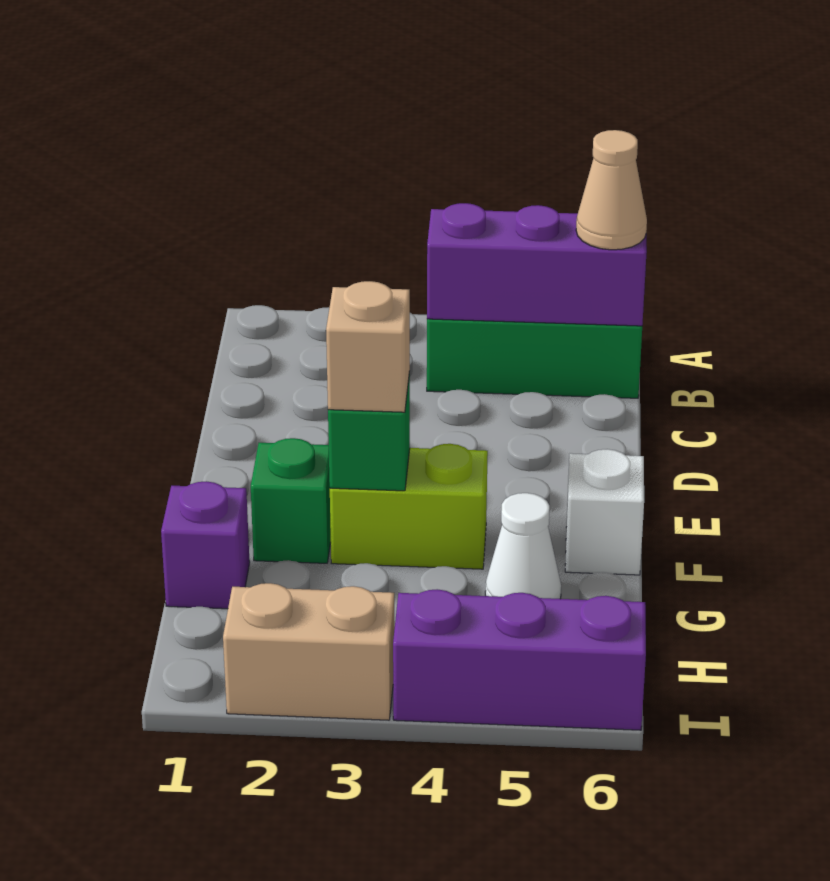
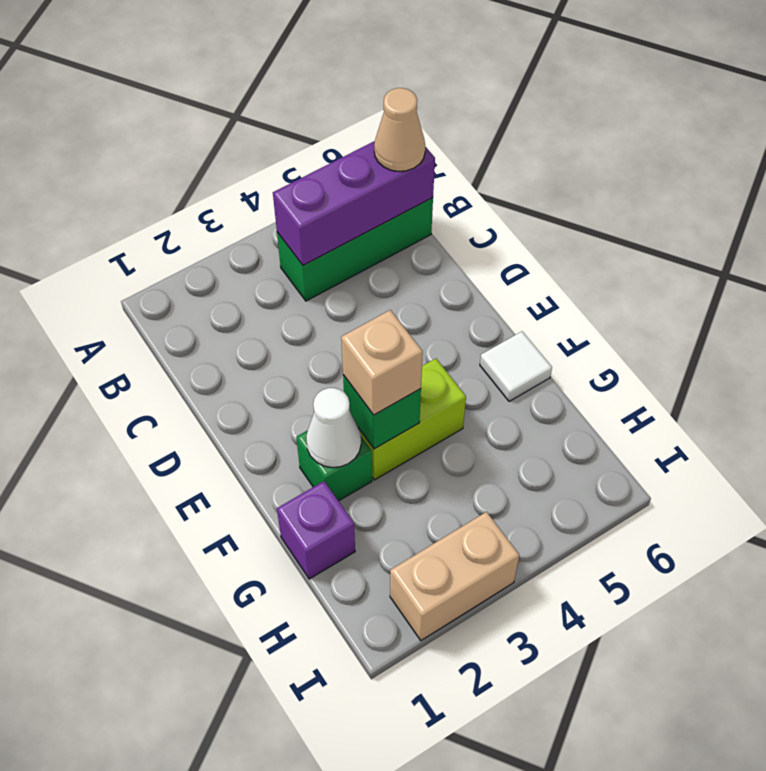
white brick F6 level 1 -> white tile F6 level 1
white cone G5 level 1 -> white cone F2 level 2
purple brick I4:I6 level 1 -> none

